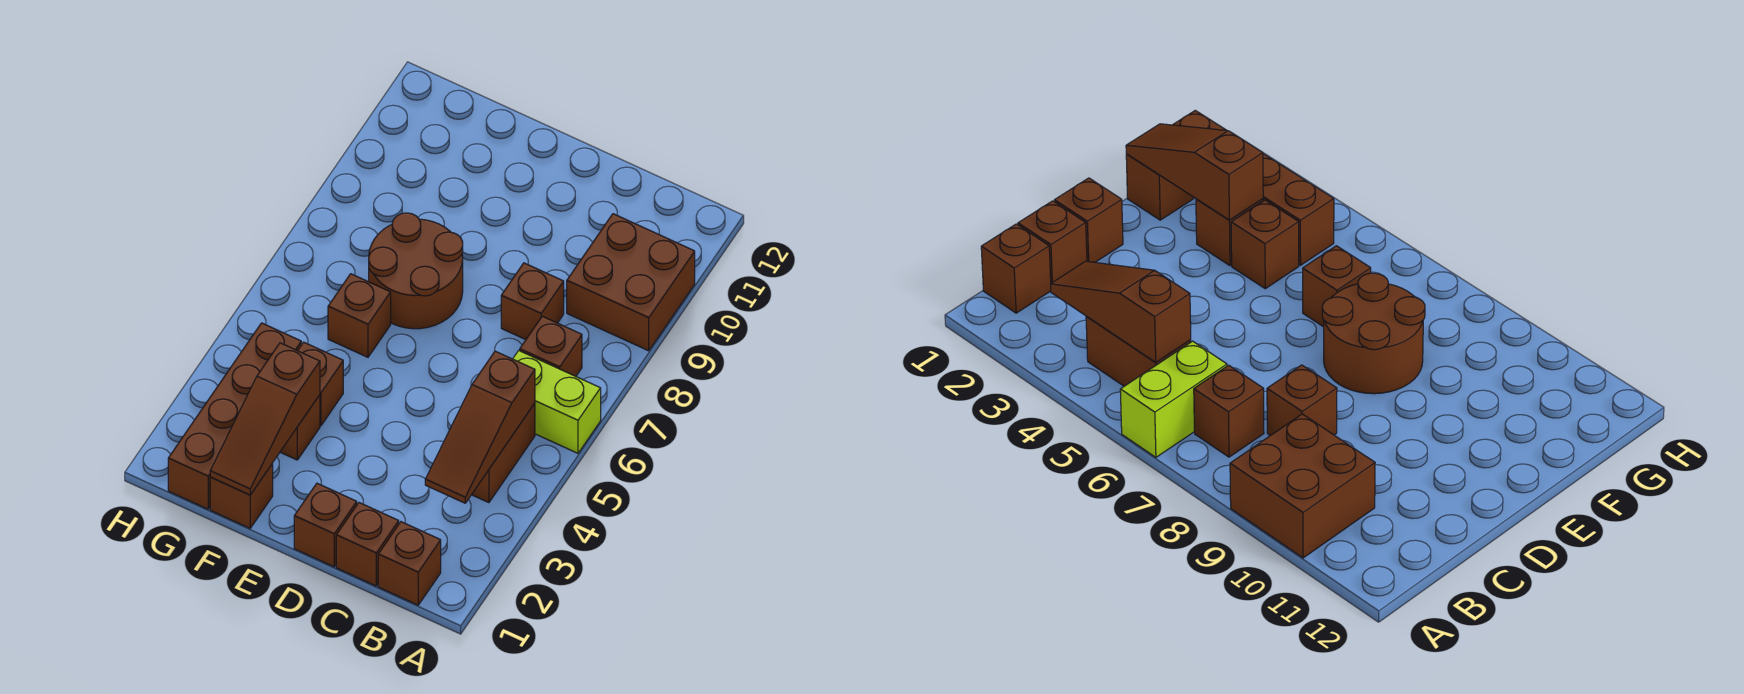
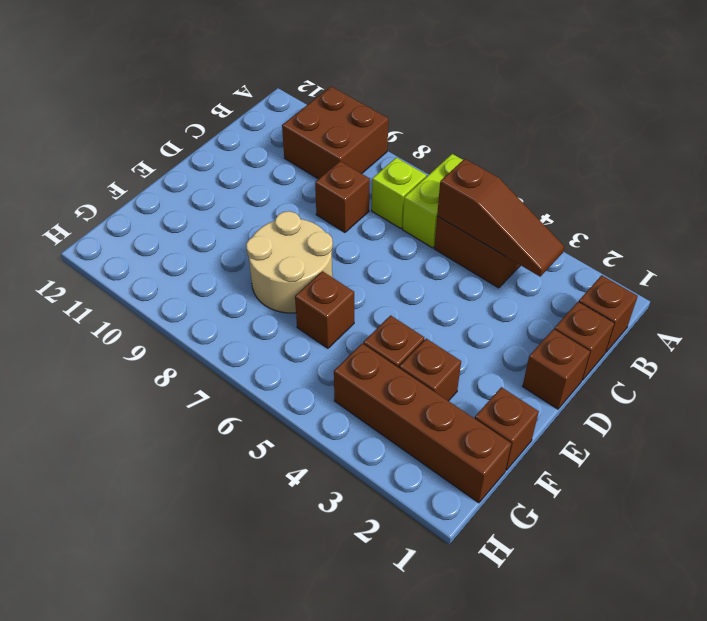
brown brick B7 level 1 -> lime brick B7 level 1
brown round brick E7:F8 level 1 -> tan round brick E7:F8 level 1
brown slope F1:F3 level 2 top 3 -> none

